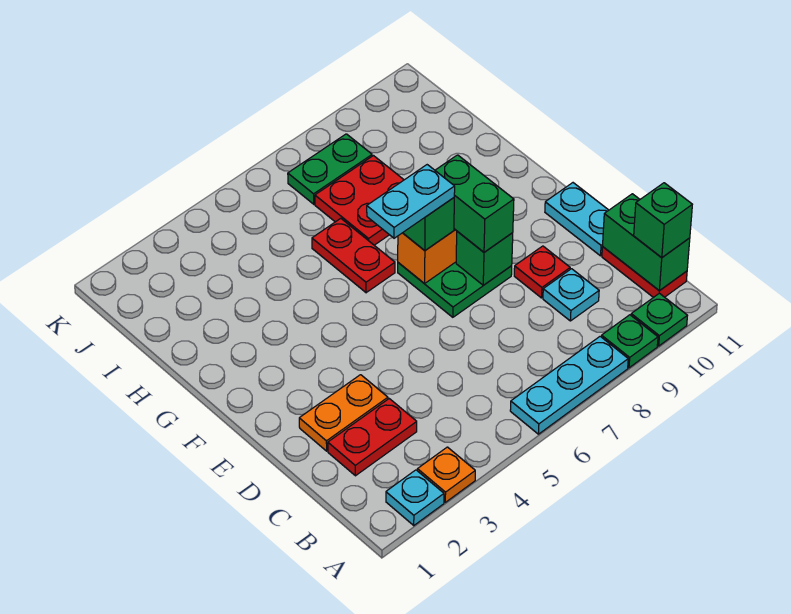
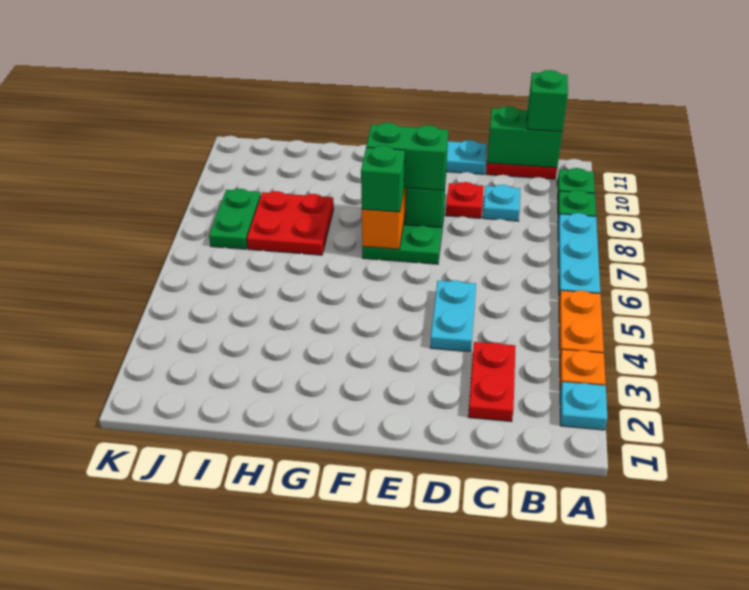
orange plate D2:D3 level 1 -> orange plate A4:A5 level 1
cyan plate F6:F7 level 4 -> cyan plate D4:D5 level 1
red plate G6:H6 level 1 -> none

